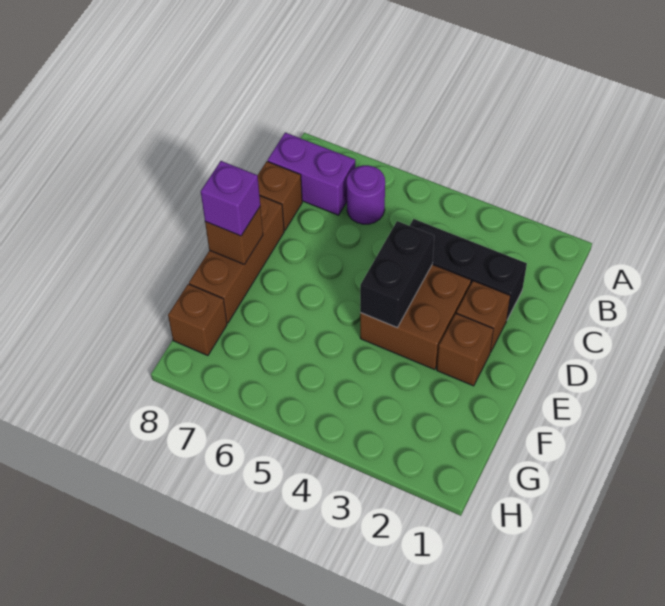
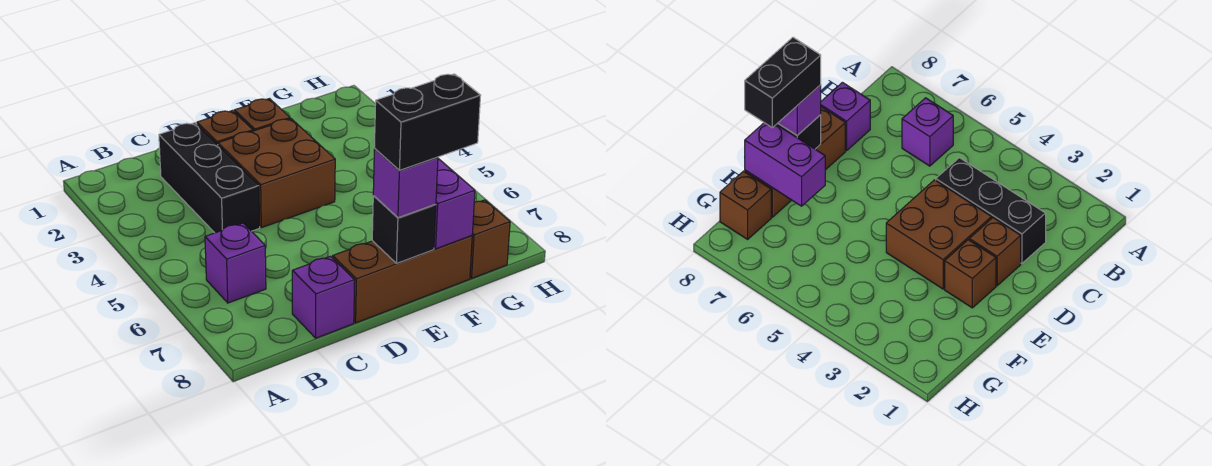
purple round brick B6 level 1 -> purple brick B6 level 1
purple brick B7:B8 level 1 -> purple brick F7:F8 level 2
brown brick C8 level 1 -> purple brick C8 level 1
black brick D4:E4 level 2 -> black brick E8:F8 level 4
brown brick E8 level 2 -> black brick E8 level 2

